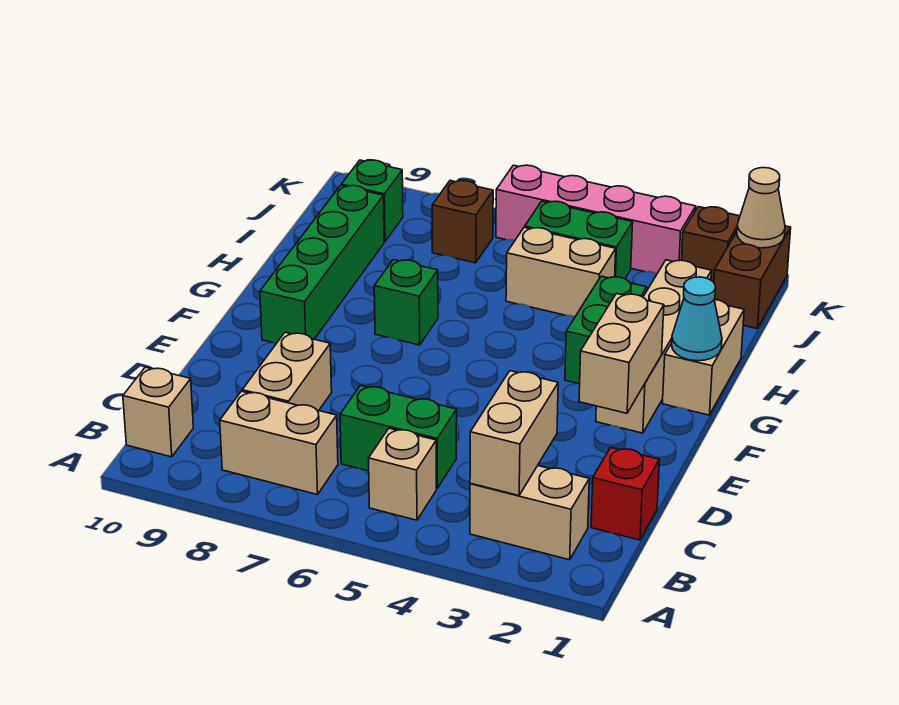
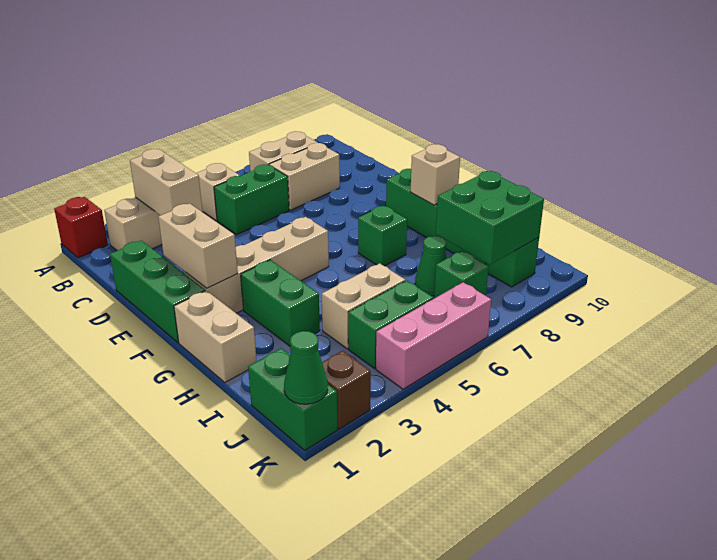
tan brick B10 level 1 -> tan brick G9 level 2
red brick C1 level 1 -> red brick A1 level 1
tan brick C8:D8 level 1 -> tan brick C7:C8 level 1
none -> green brick D1:F1 level 1
tan brick F2:I2 level 1 -> tan brick F2:F5 level 1
cyan cone G1 level 2 -> none
none -> green cone I7 level 1
none -> green brick I8:J9 level 2
brown brick J1:K1 level 1 -> green brick J1:K1 level 1
brown brick J7 level 1 -> green brick J7 level 1
tan cone K1 level 2 -> green cone K1 level 2
pink brick K3:K6 level 1 -> pink brick K4:K6 level 1

